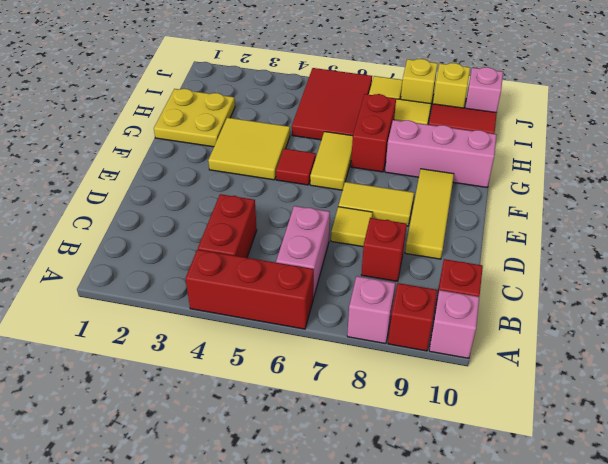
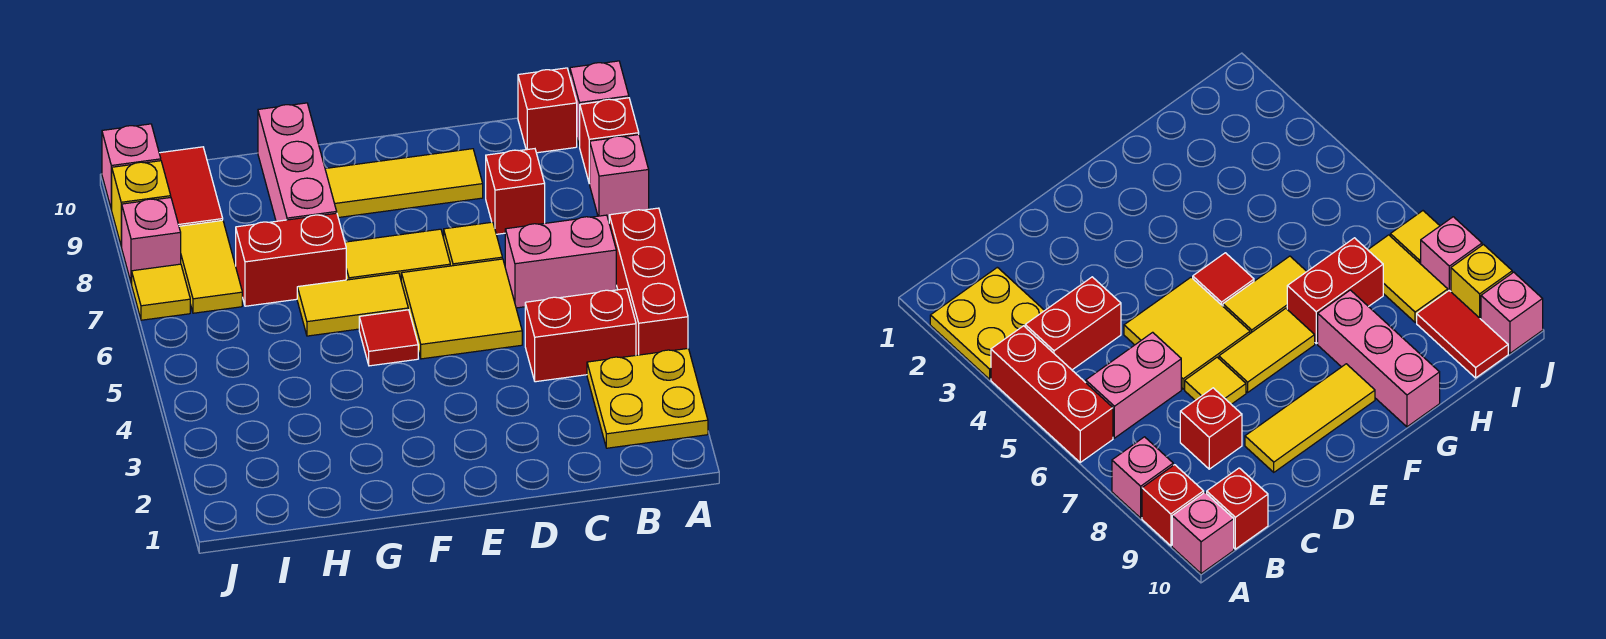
yellow tile E7:E8 level 1 -> yellow tile E7:F7 level 1
yellow tile F3:G4 level 1 -> yellow tile D5:E6 level 1
yellow plate G1:H2 level 1 -> yellow plate A2:B3 level 1
red tile H5:J6 level 1 -> none
yellow brick J8 level 1 -> pink brick J8 level 1

